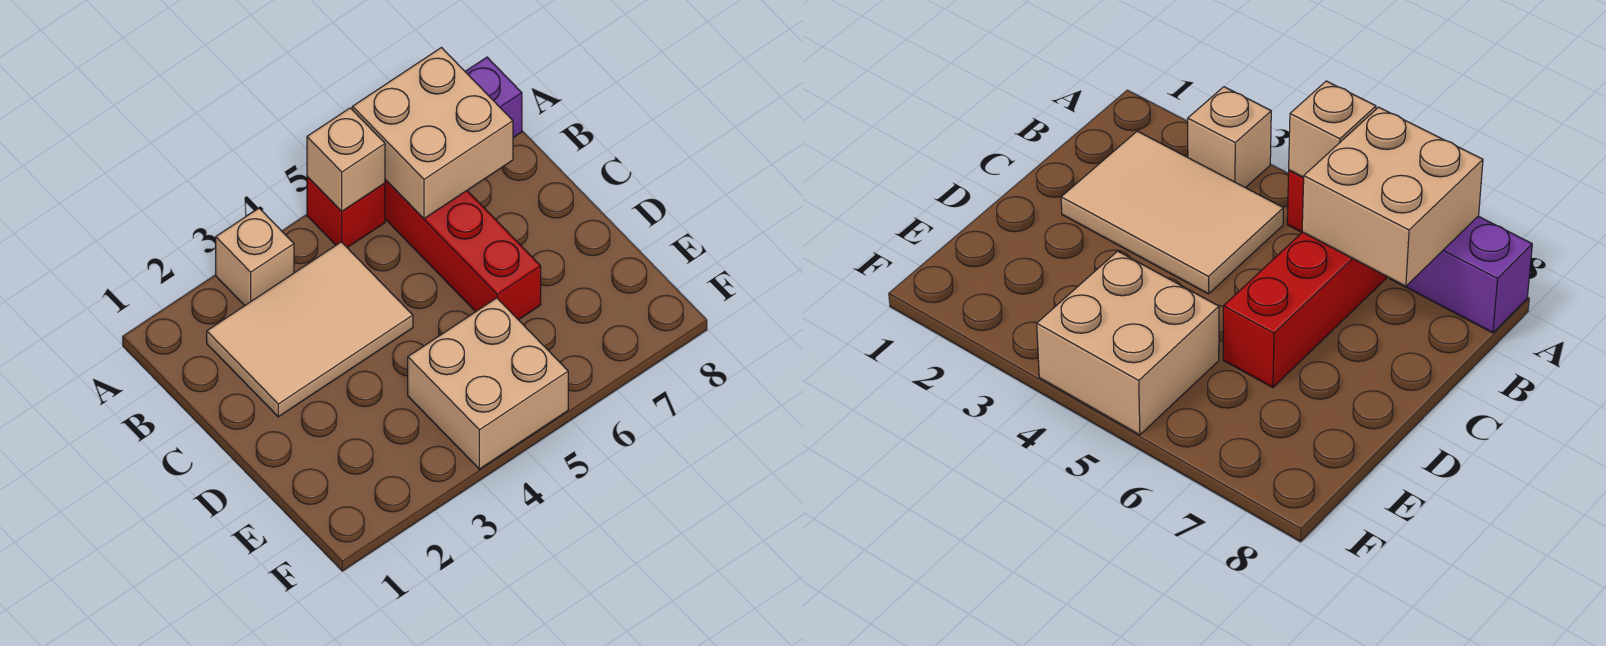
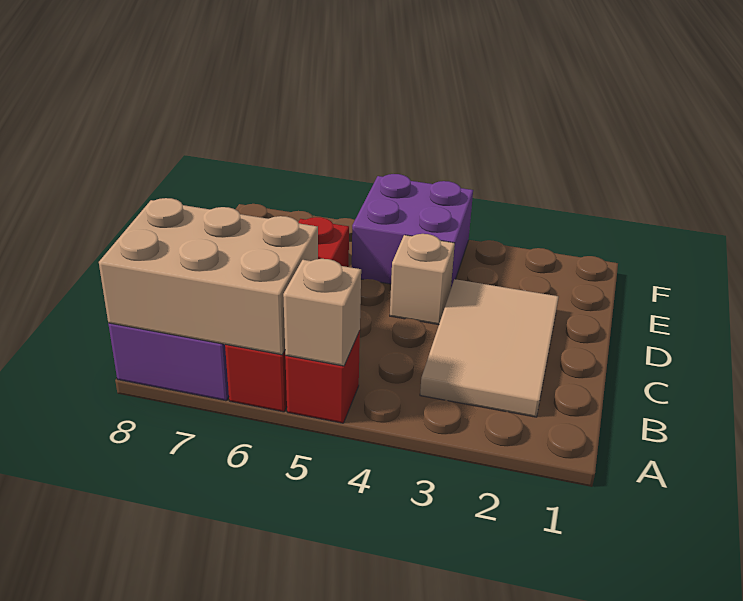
tan brick A3 level 1 -> tan brick D4 level 1
tan brick A6:B7 level 2 -> tan brick A6:B8 level 2
tan tile B2:C4 level 1 -> tan tile B2:D3 level 1
tan brick E4:F5 level 1 -> purple brick E4:F5 level 1

